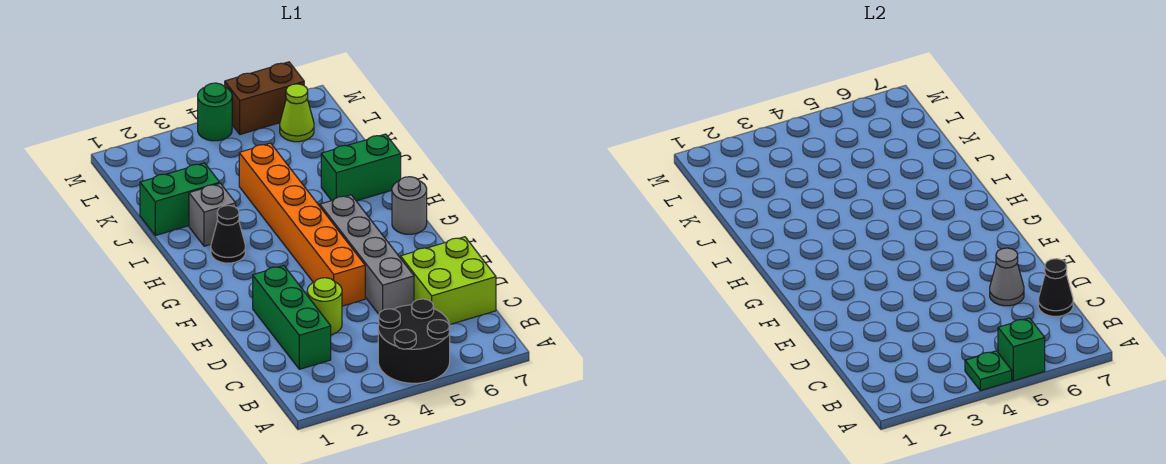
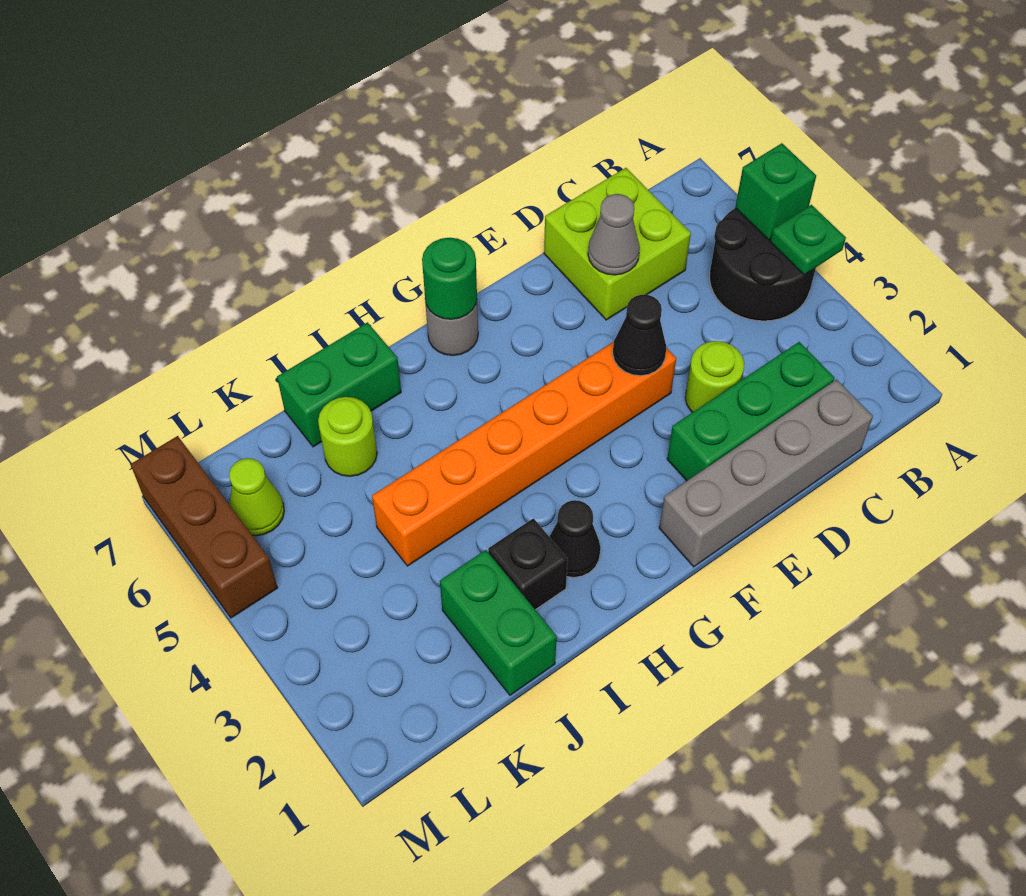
black cone C7 level 2 -> black cone E4 level 2
grey brick D5:G5 level 1 -> grey brick C1:F1 level 1
grey brick I2 level 1 -> black brick I2 level 1
green brick I6:I7 level 1 -> green brick I7:J7 level 1
none -> lime round brick J6 level 1
green round brick M4 level 1 -> green round brick G7 level 2
brown brick M5:M6 level 1 -> brown brick M5:M7 level 1

